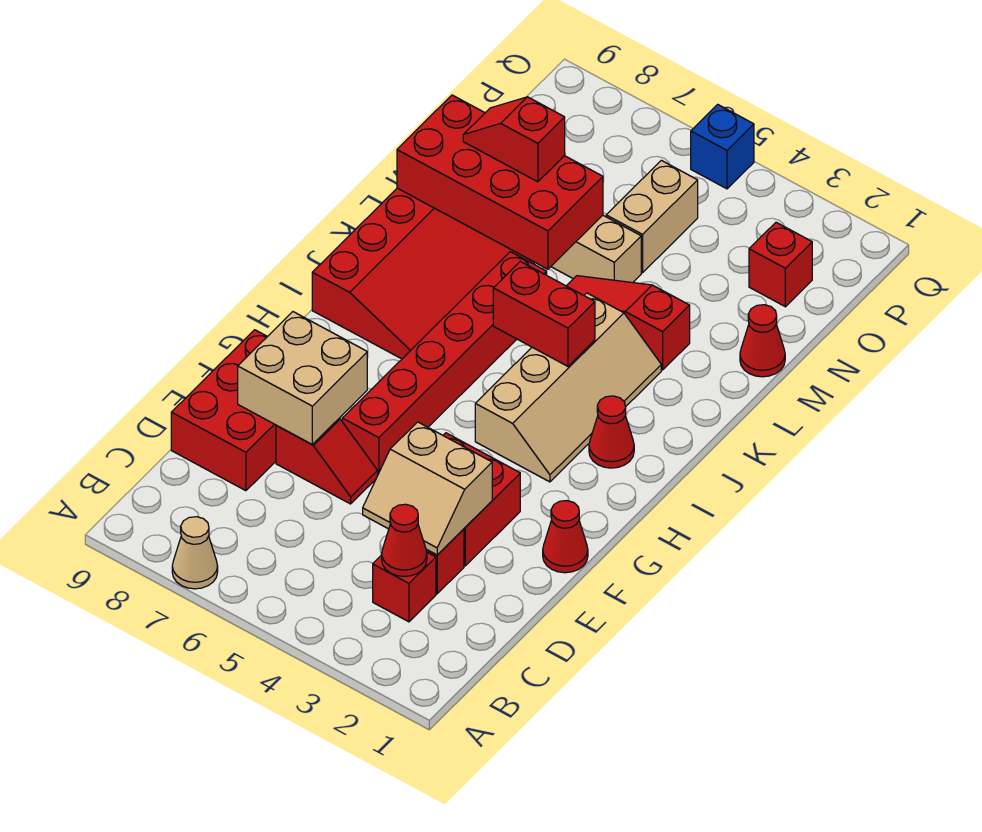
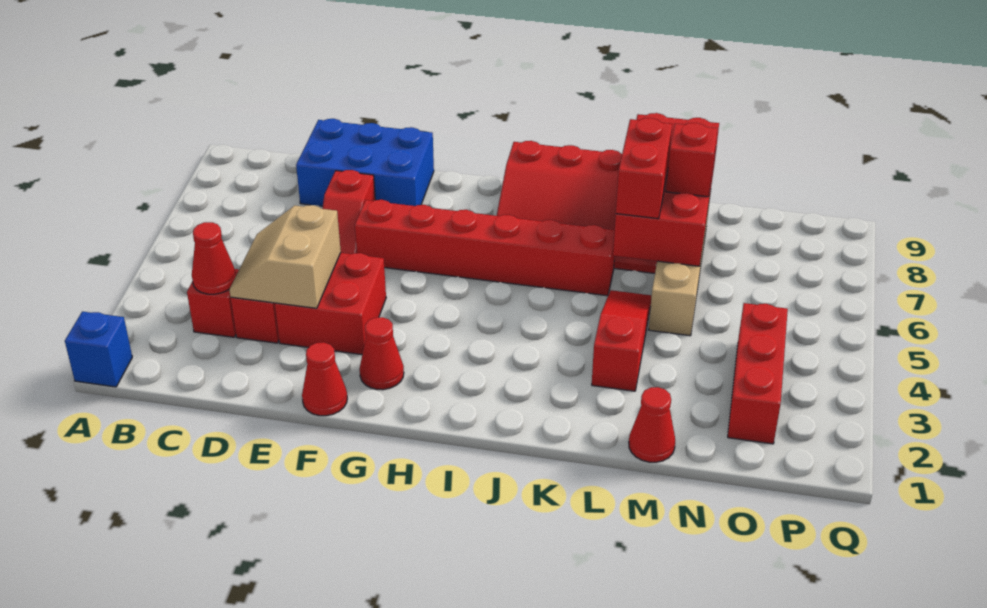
tan cone A7 level 1 -> none
red brick D8:F9 level 1 -> blue brick D8:F9 level 1
tan brick E7:F8 level 2 -> none
tan slope H3:K4 level 1 top 4 -> none
red cone I2 level 1 -> red cone G2 level 1
red brick J4:J5 level 2 -> red brick L6:L7 level 3
tan brick N5:O5 level 1 -> none
red brick O2 level 1 -> red brick O2:O4 level 1
blue brick Q5 level 1 -> blue brick A1 level 1

